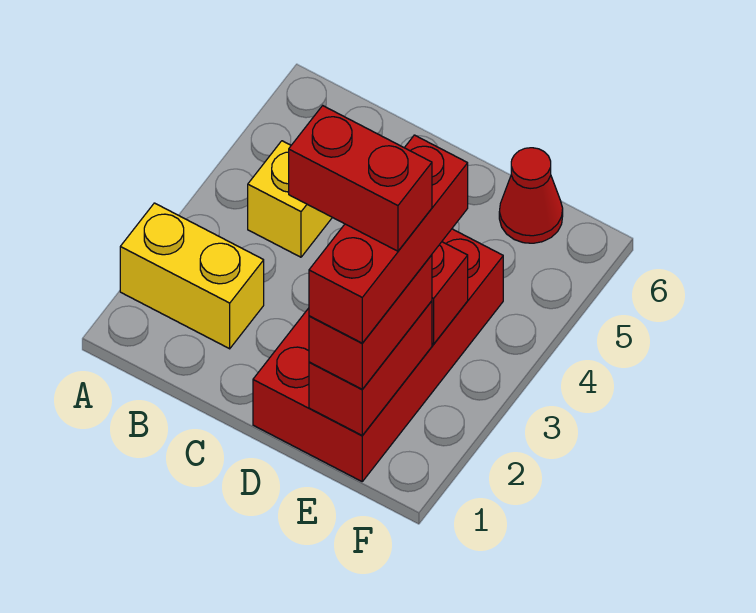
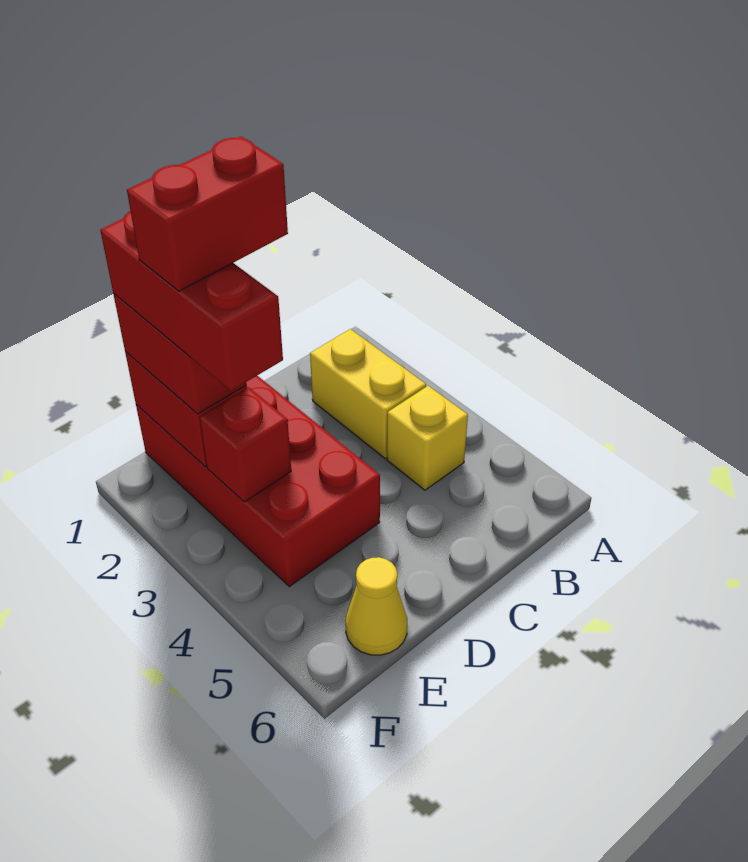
yellow brick A2:B2 level 1 -> yellow brick B2:B3 level 1
red cone E6 level 1 -> yellow cone E6 level 1

